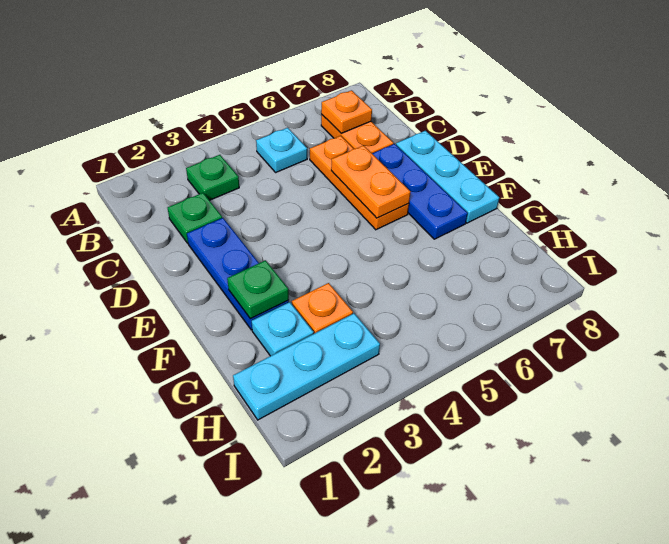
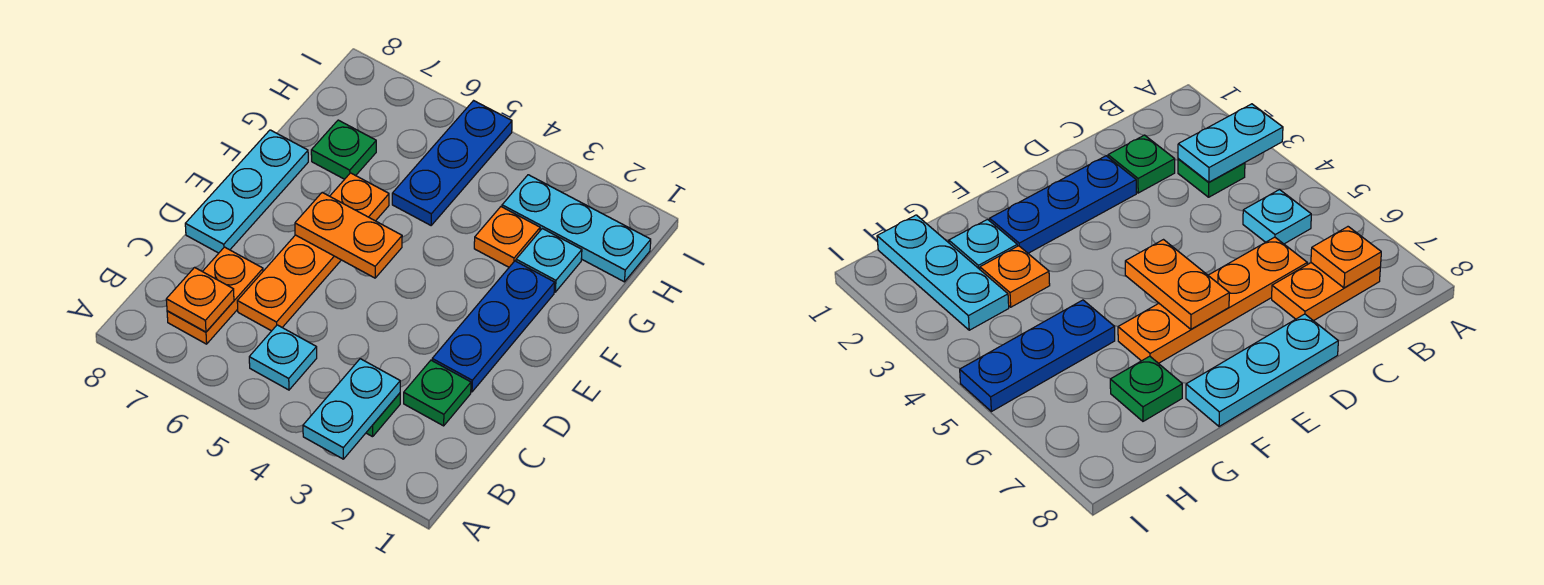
none -> cyan plate A3:B3 level 2
orange plate C6:E6 level 1 -> orange plate C6:F6 level 1
orange plate D6:E6 level 2 -> orange plate E5:E6 level 2
blue plate D7:F7 level 1 -> blue plate G5:I5 level 1
green plate F2 level 2 -> green plate G7 level 1

